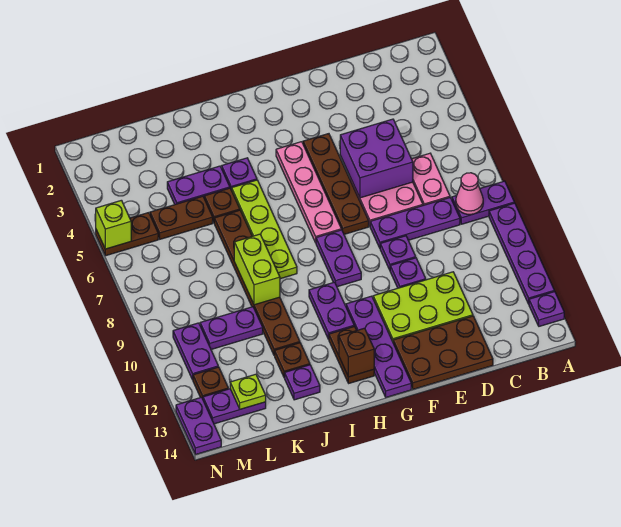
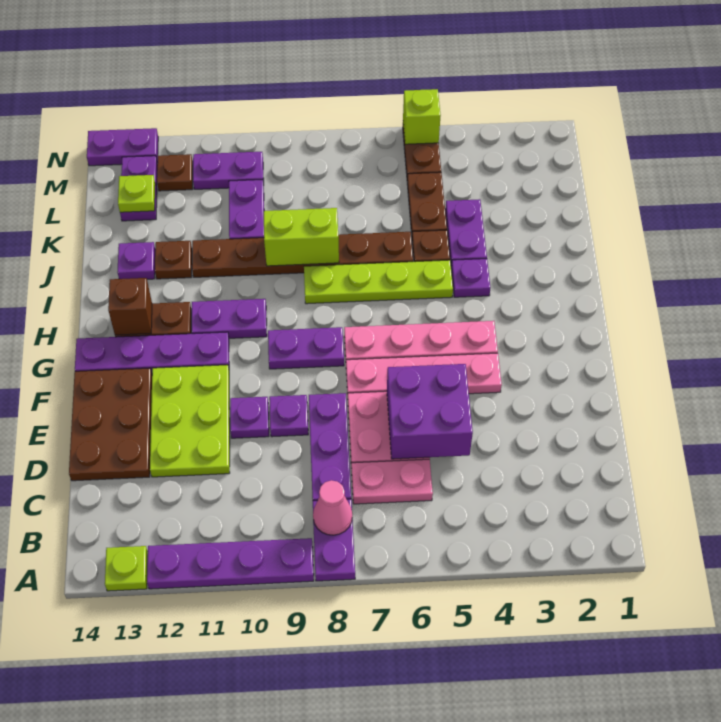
purple plate A13 level 1 -> lime plate A13 level 1
brown plate F4:F7 level 1 -> pink plate F4:F7 level 1

